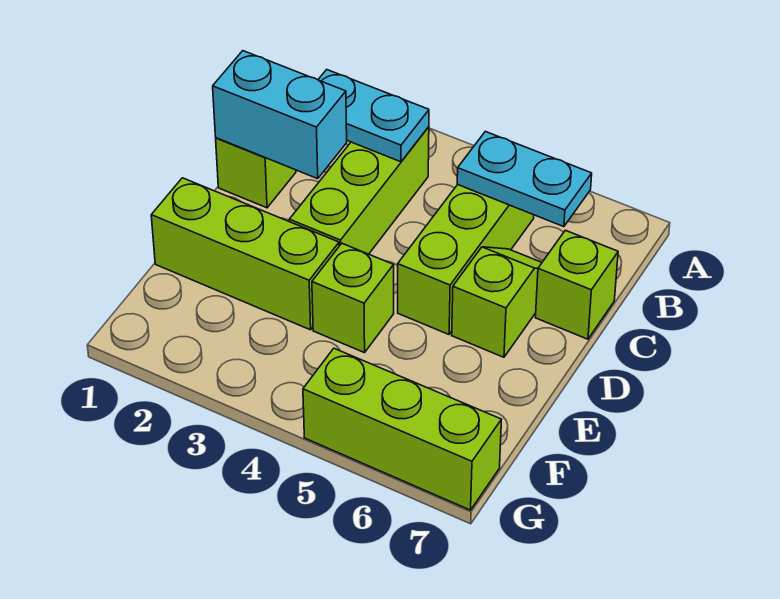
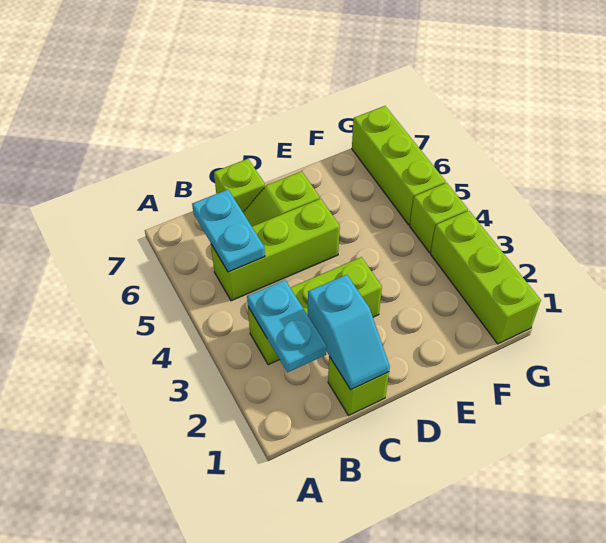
cyan brick C1:C2 level 2 -> cyan slope C1:C2 level 2 top 2
lime brick E1:E3 level 1 -> lime brick G1:G3 level 1
lime brick E4 level 1 -> lime brick G4 level 1

